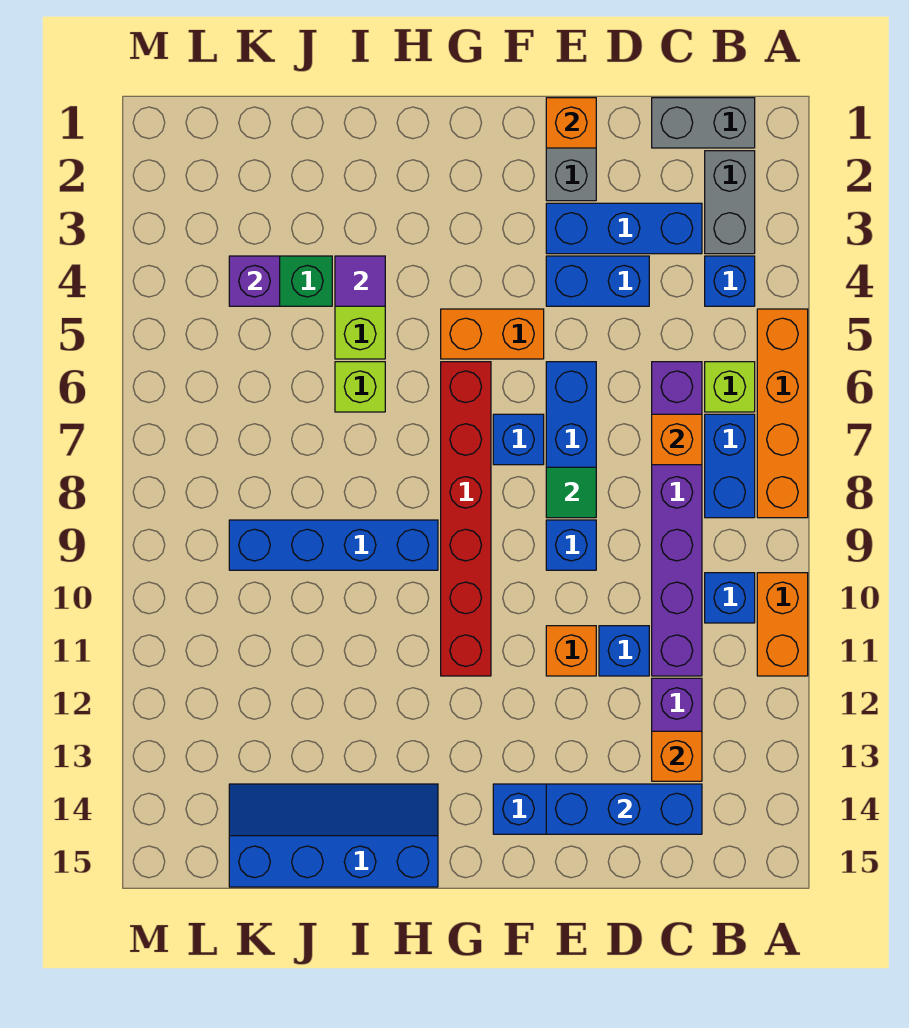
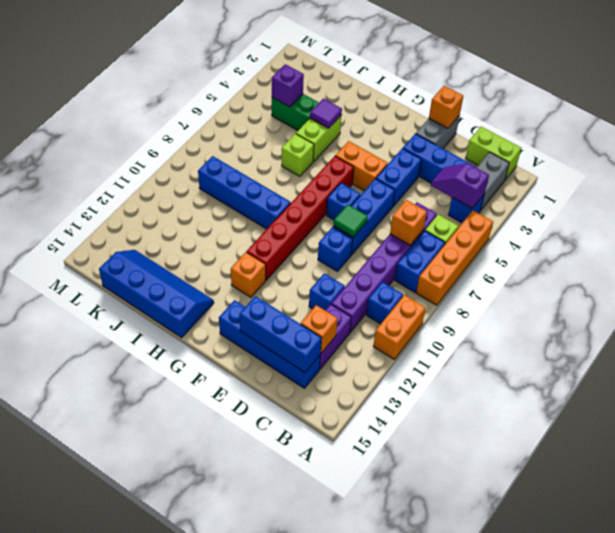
grey brick B1:C1 level 1 -> lime brick B1:C1 level 1
none -> purple slope B4:C4 level 2 top B
blue brick D4:E4 level 1 -> blue brick E4:E5 level 1
orange brick E11 level 1 -> orange brick G12 level 1

